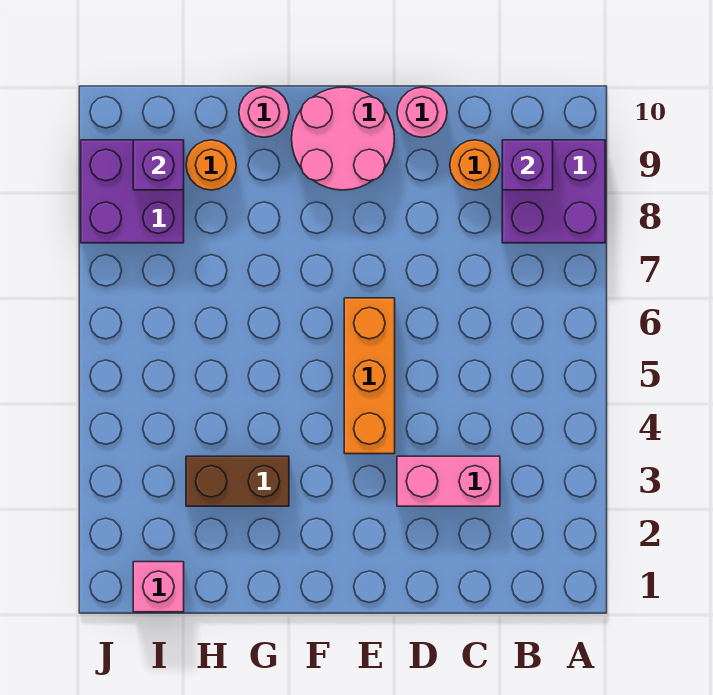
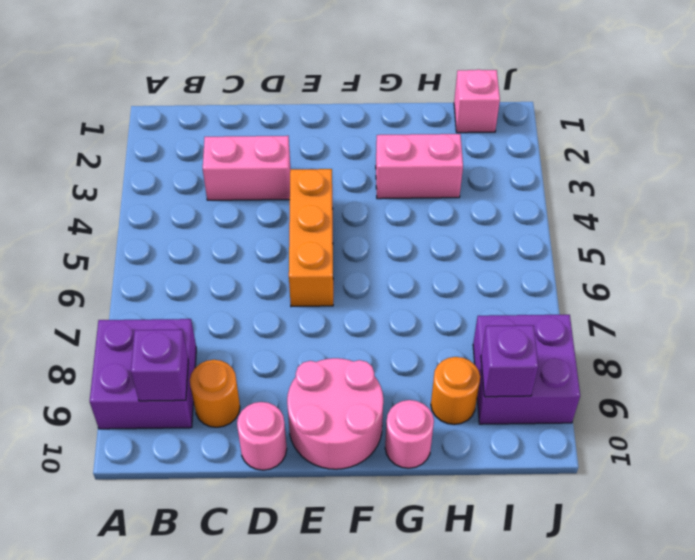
brown brick G3:H3 level 1 -> pink brick G3:H3 level 1

